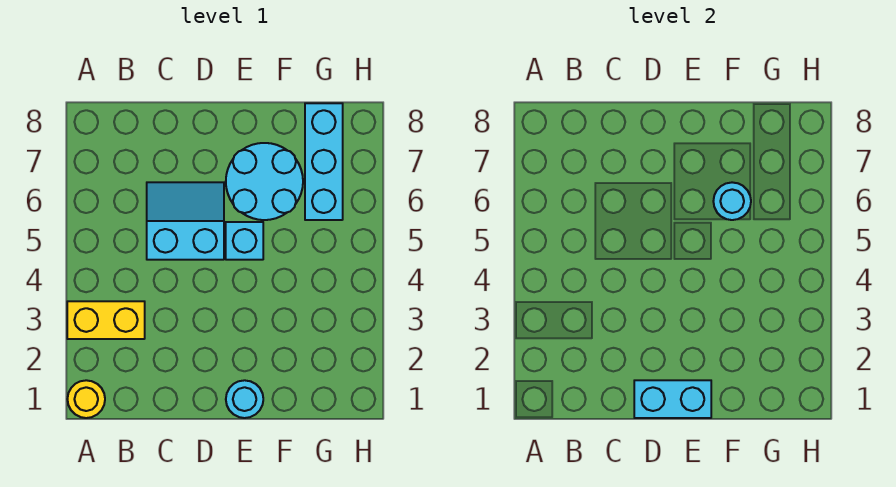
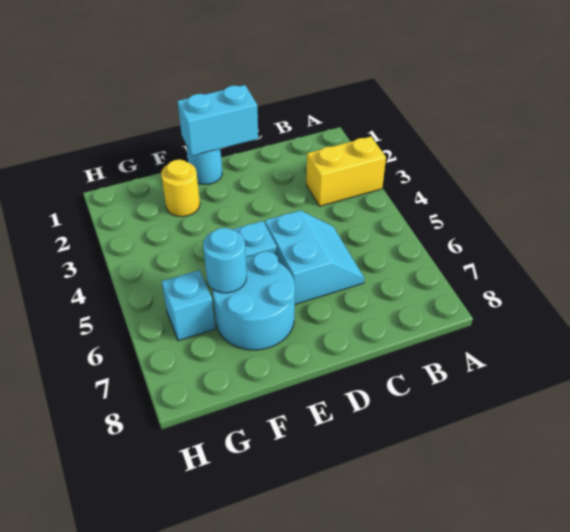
yellow round brick A1 level 1 -> yellow round brick F2 level 1
cyan slope C5:D6 level 1 top 5 -> cyan slope C5:D6 level 1 top D
cyan brick G6:G8 level 1 -> cyan brick G6 level 1

